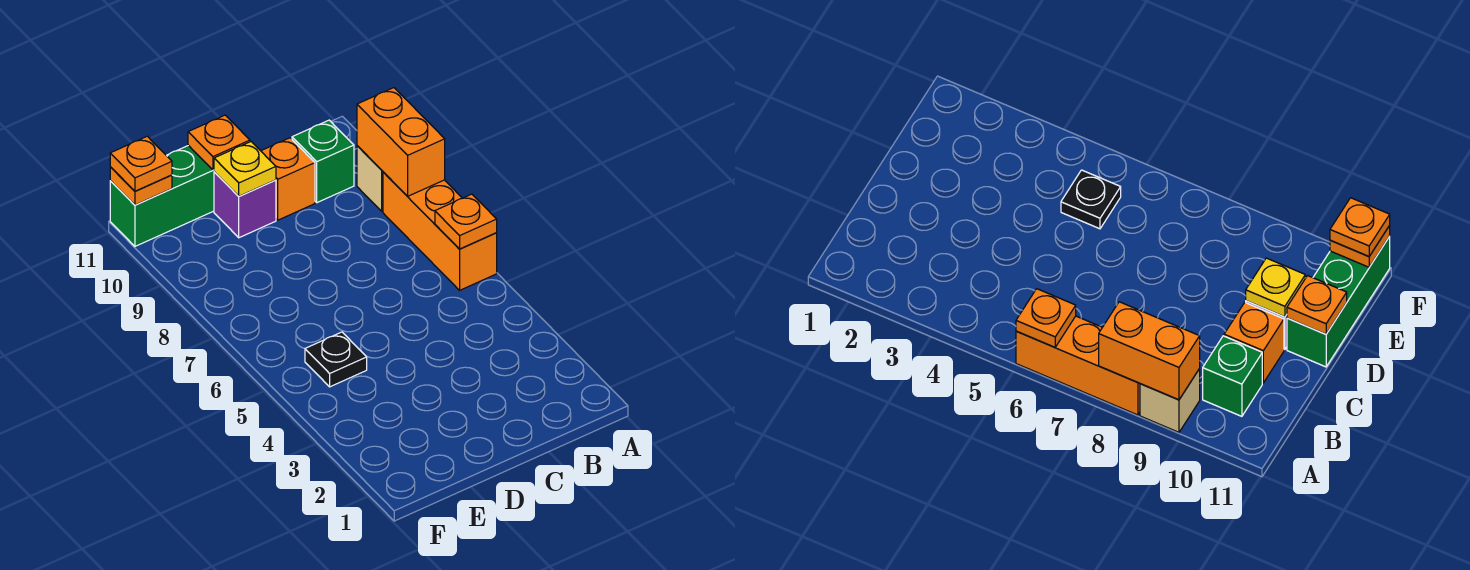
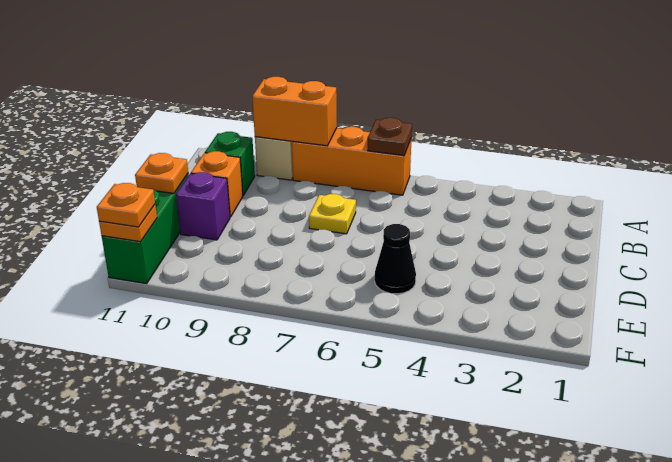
orange plate A6 level 2 -> brown plate A6 level 2
yellow plate D10 level 2 -> yellow plate C7 level 1
black plate E5 level 1 -> black cone E5 level 1

